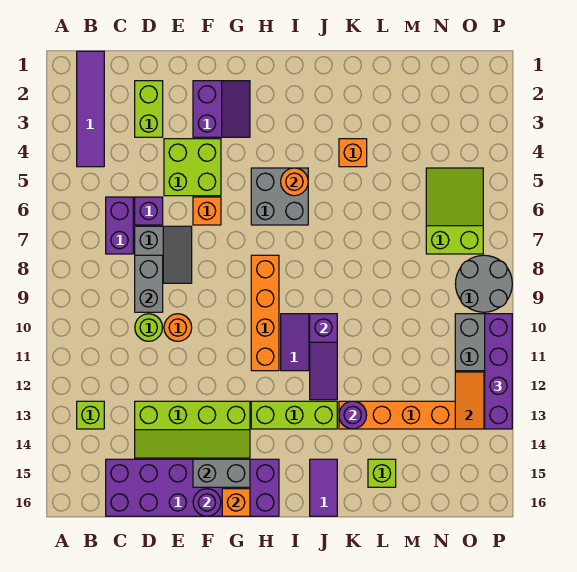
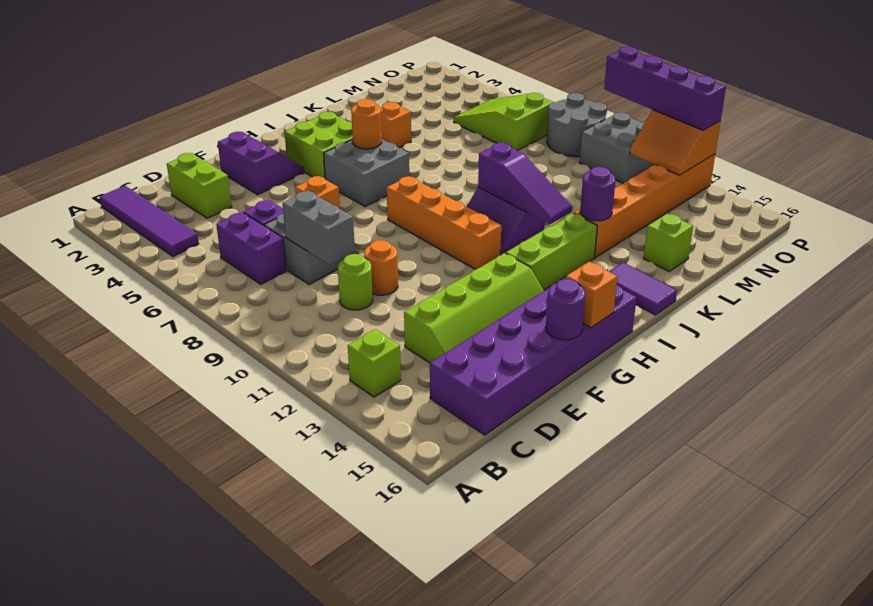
lime brick E4:F5 level 1 -> lime brick H3:I4 level 1
grey brick F15:G15 level 2 -> none

